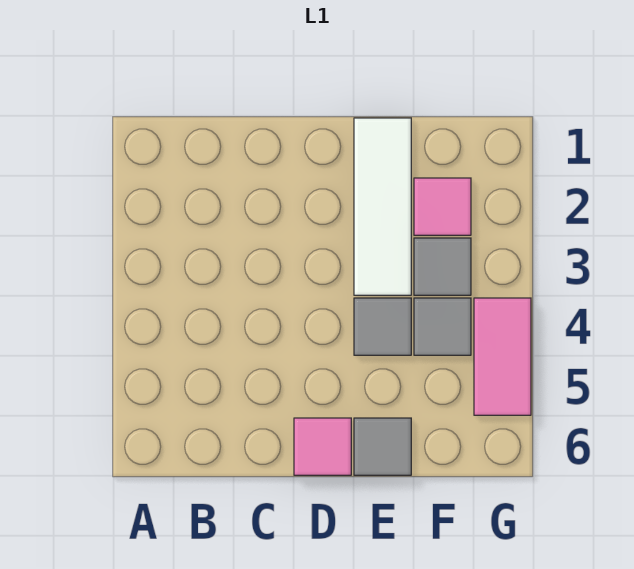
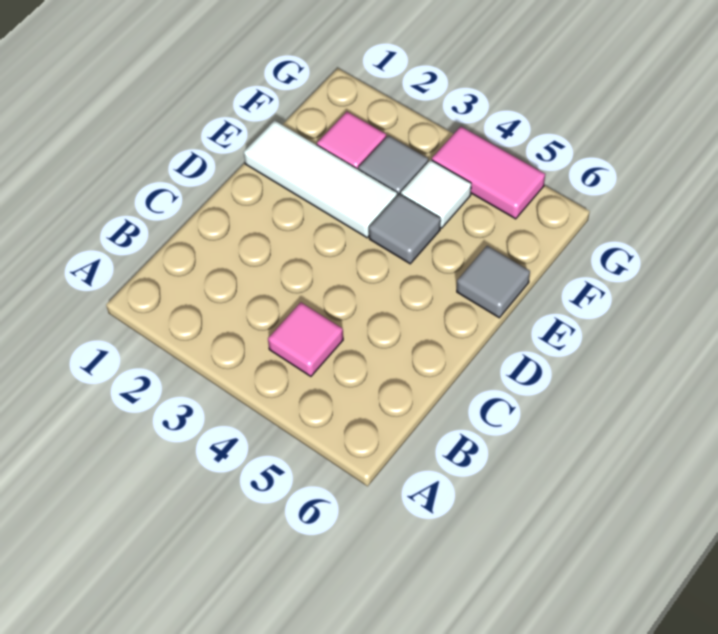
pink tile D6 level 1 -> pink tile B4 level 1
grey tile F4 level 1 -> white tile F4 level 1

